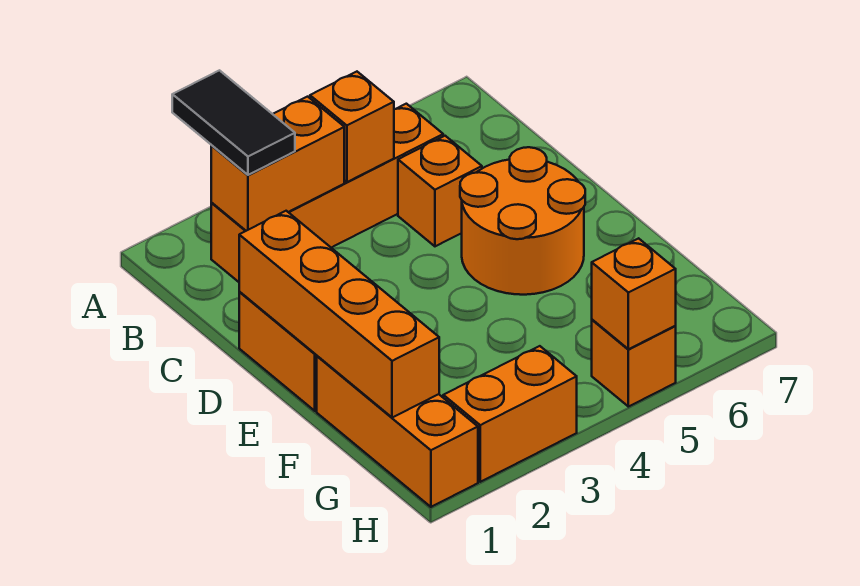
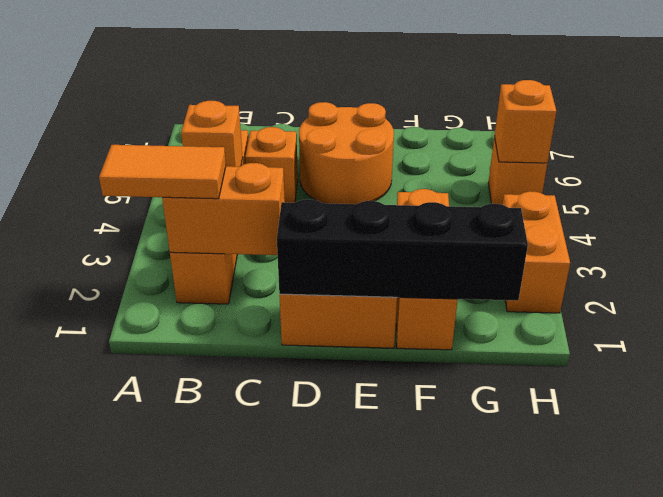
black tile A2:B2 level 3 -> orange tile A2:B2 level 3
orange brick B2:B3 level 2 -> orange brick B2:C2 level 2
orange brick D1:G1 level 2 -> black brick D1:G1 level 2
orange brick F1:H1 level 1 -> orange brick F1:F3 level 1

